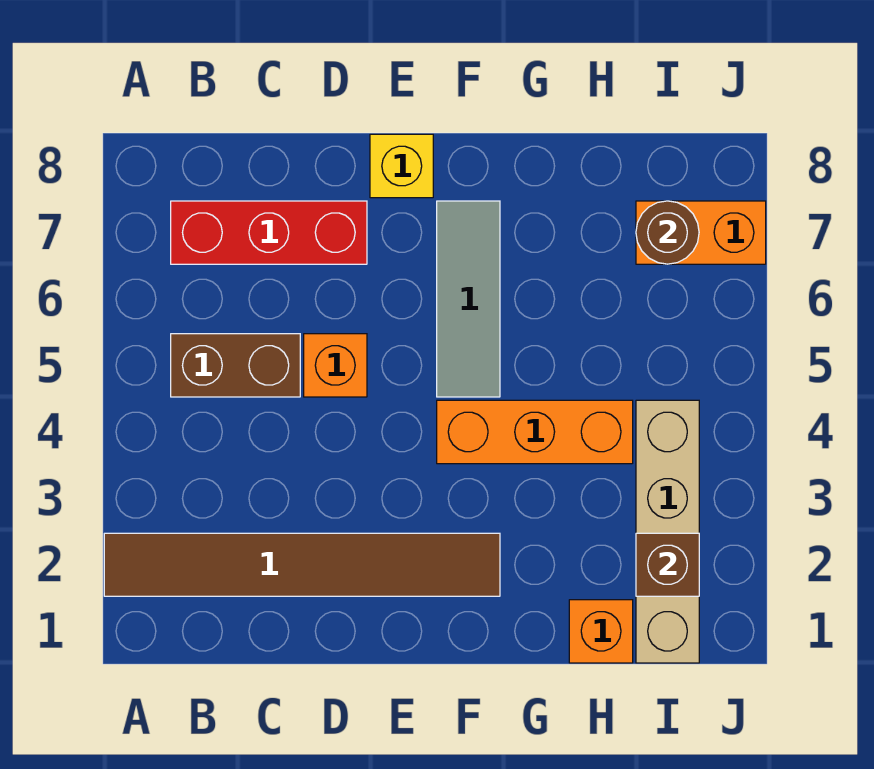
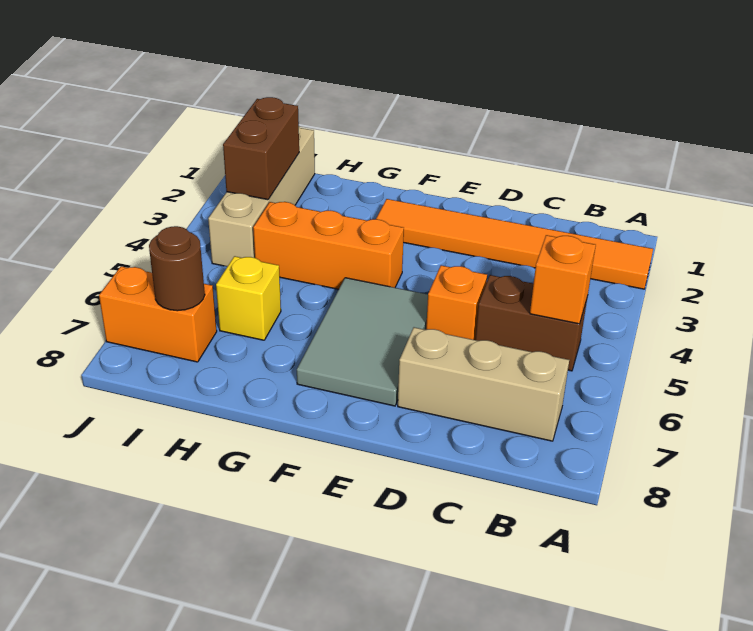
brown tile A2:F2 level 1 -> orange tile A2:F2 level 1
red brick B7:D7 level 1 -> tan brick B7:D7 level 1
yellow brick E8 level 1 -> yellow brick H6 level 1
grey tile F5:F7 level 1 -> grey tile E5:F7 level 1
orange brick H1 level 1 -> orange brick B5 level 2
brown brick I2 level 2 -> brown brick I2:I3 level 2

